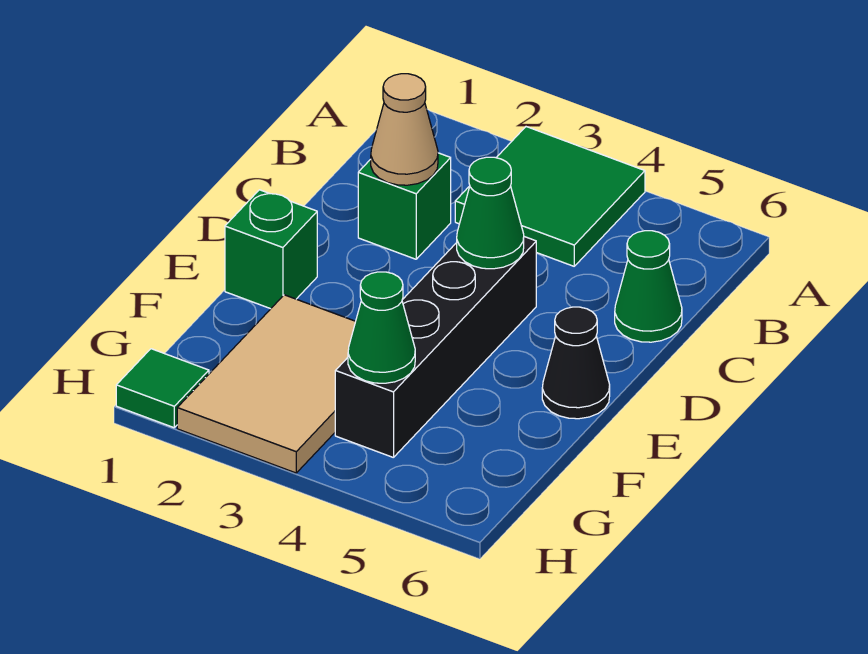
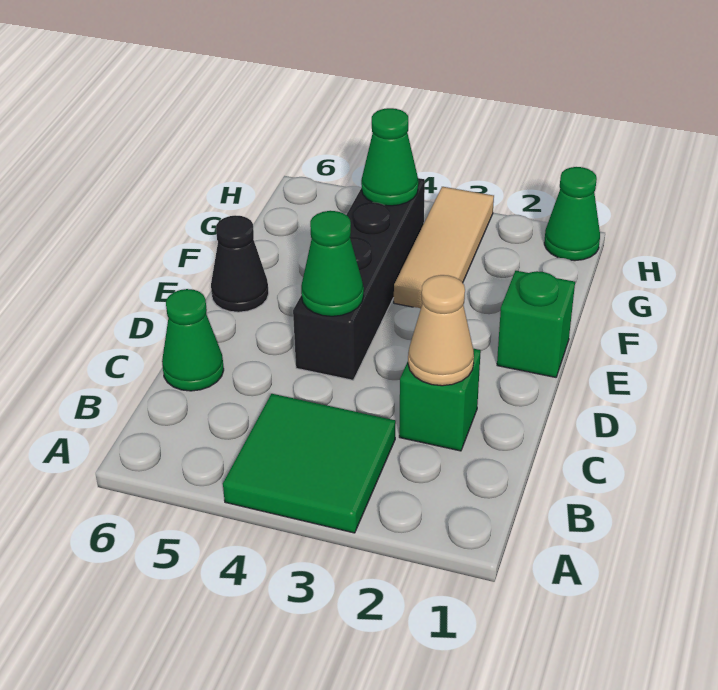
tan tile F2:H3 level 1 -> tan tile F3:H3 level 1
green tile H1 level 1 -> green cone H1 level 1

